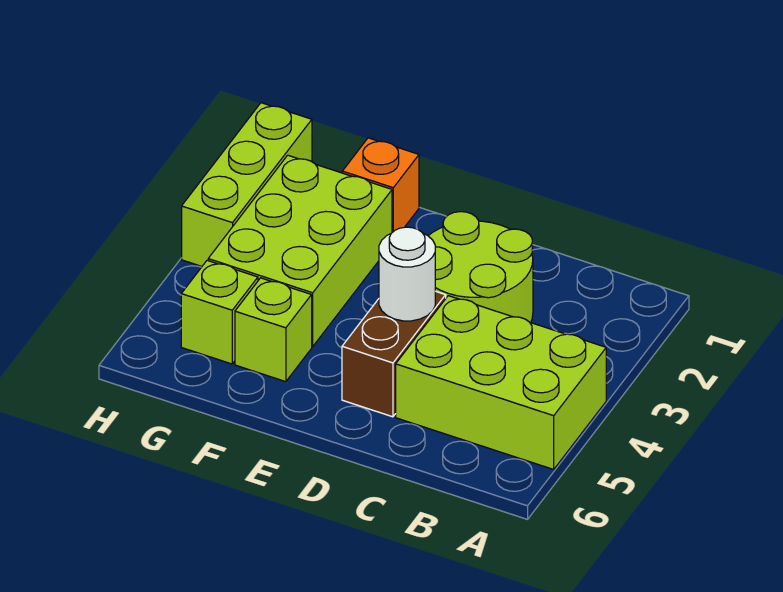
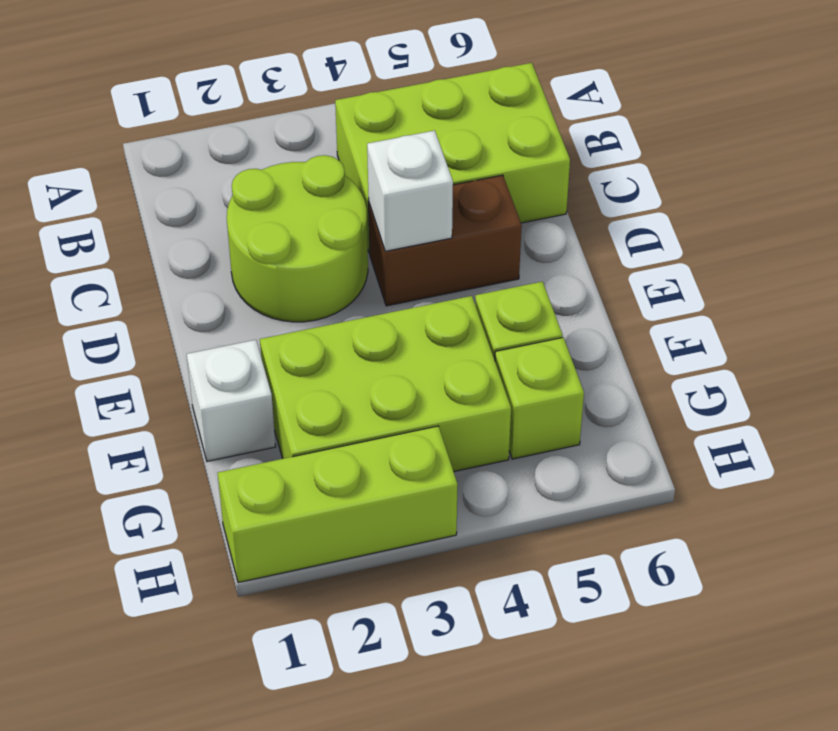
lime brick A4:C5 level 1 -> lime brick B4:C6 level 1
white round brick D4 level 2 -> white brick D4 level 2
orange brick F1 level 1 -> white brick F1 level 1

